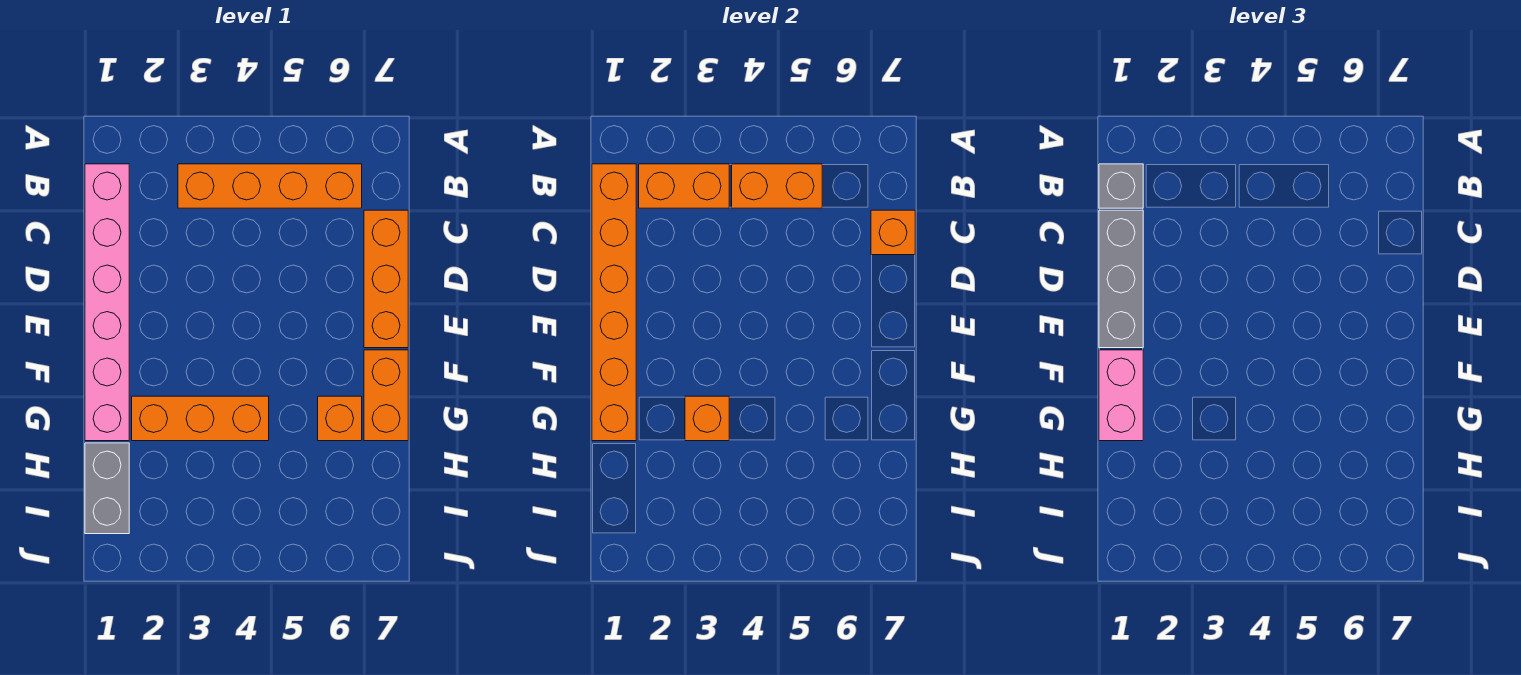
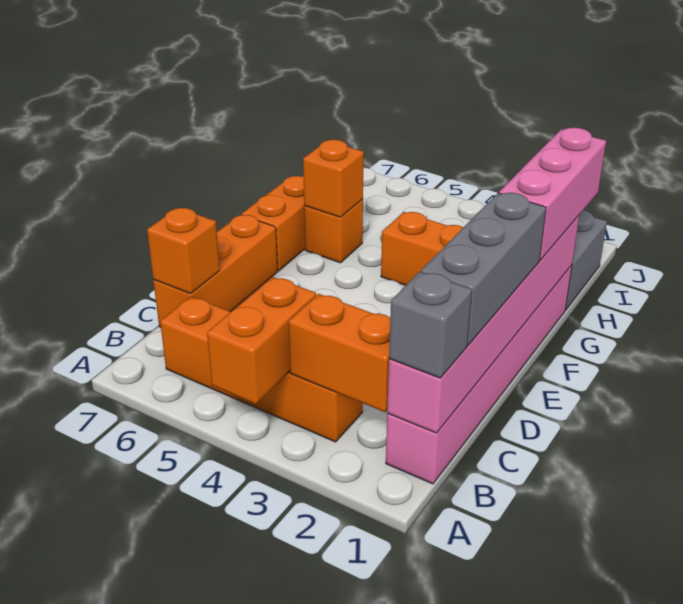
orange brick B1:G1 level 2 -> pink brick B1:G1 level 2
orange brick B4:B5 level 2 -> orange brick A4:B4 level 2
pink brick F1:G1 level 3 -> pink brick F1:H1 level 3
orange brick G3 level 2 -> orange brick G6 level 2

